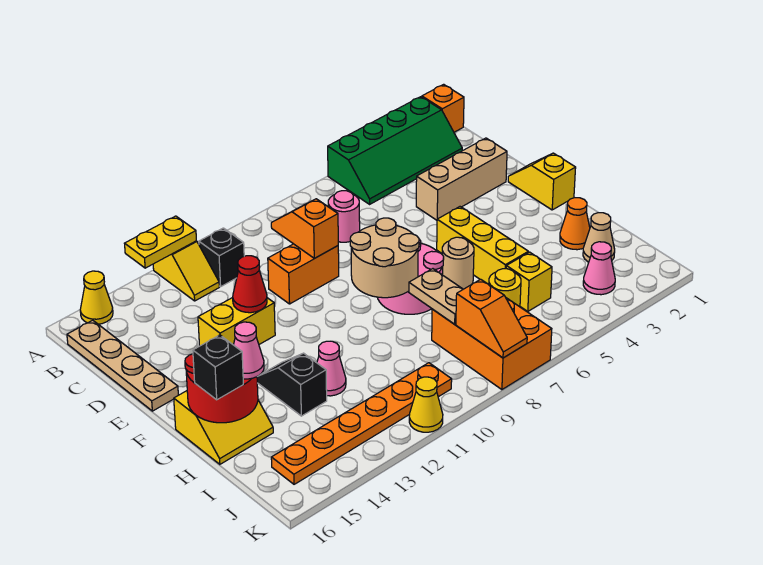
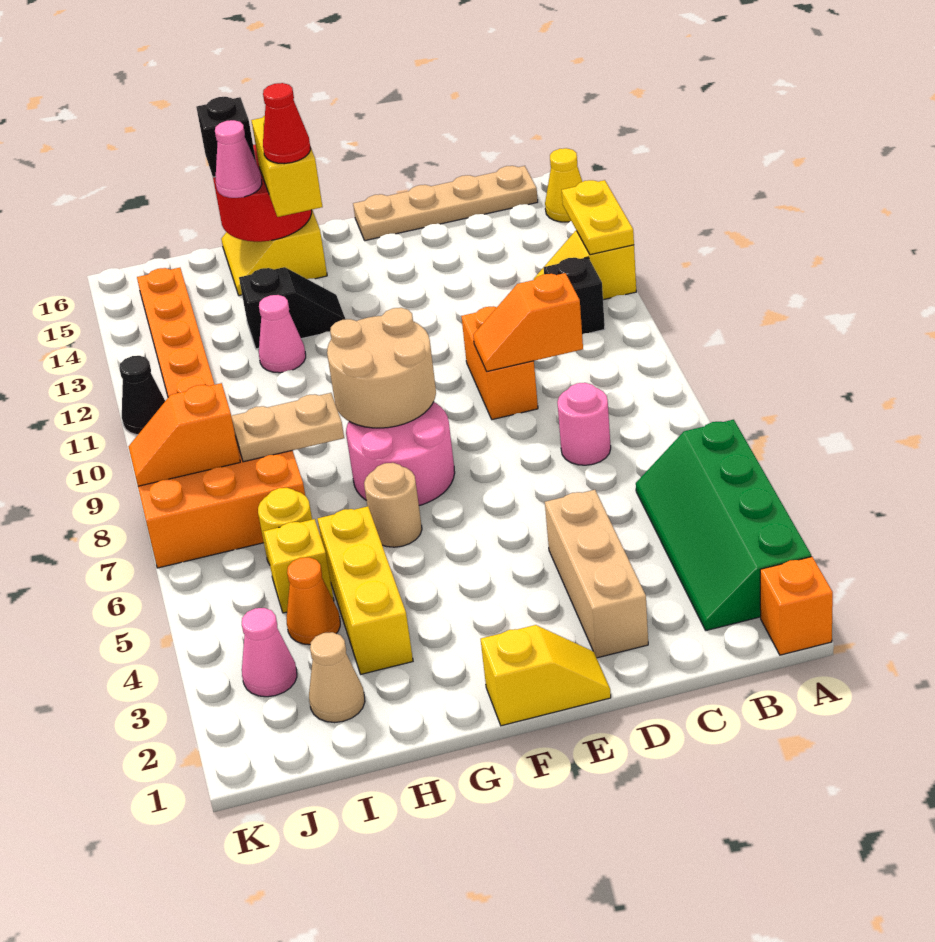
orange slope C9:D9 level 2 top D -> orange slope C9:D9 level 2 top C
yellow brick F5:H5 level 1 -> yellow brick H3:H5 level 1
orange cone H2 level 1 -> orange cone I4 level 1
yellow cone K11 level 1 -> black cone K11 level 1

